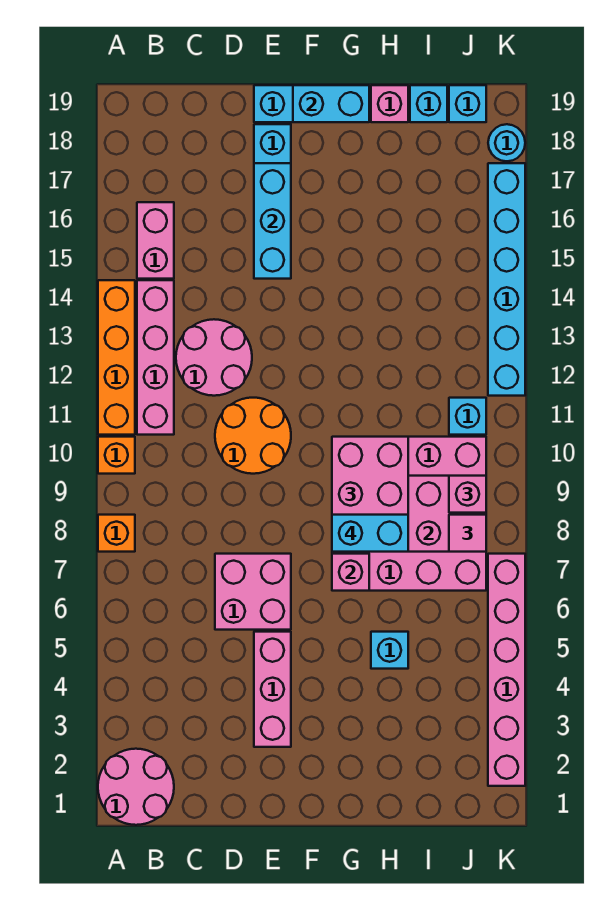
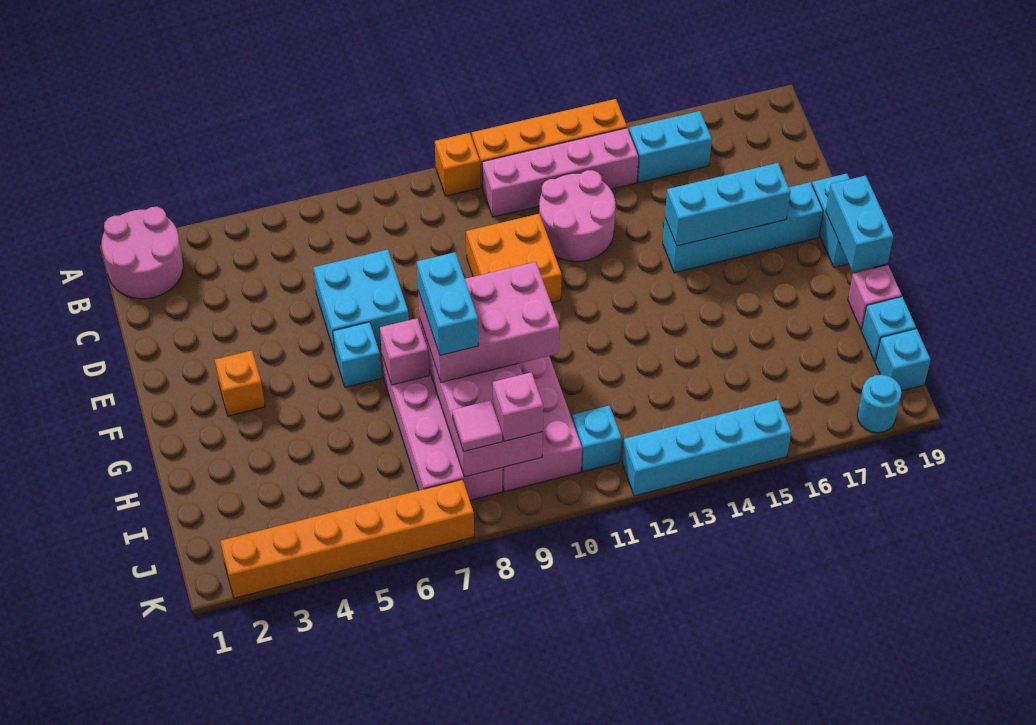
orange brick A8 level 1 -> orange brick F3 level 1
pink brick B15:B16 level 1 -> cyan brick B15:B16 level 1
pink brick D6:E7 level 1 -> cyan brick D6:E7 level 1
orange round brick D10:E11 level 1 -> orange brick D10:E11 level 1
pink brick E3:E5 level 1 -> none
cyan brick H5 level 1 -> cyan brick F6 level 1
pink brick K2:K7 level 1 -> orange brick K2:K7 level 1
cyan brick K12:K17 level 1 -> cyan brick K12:K15 level 1

